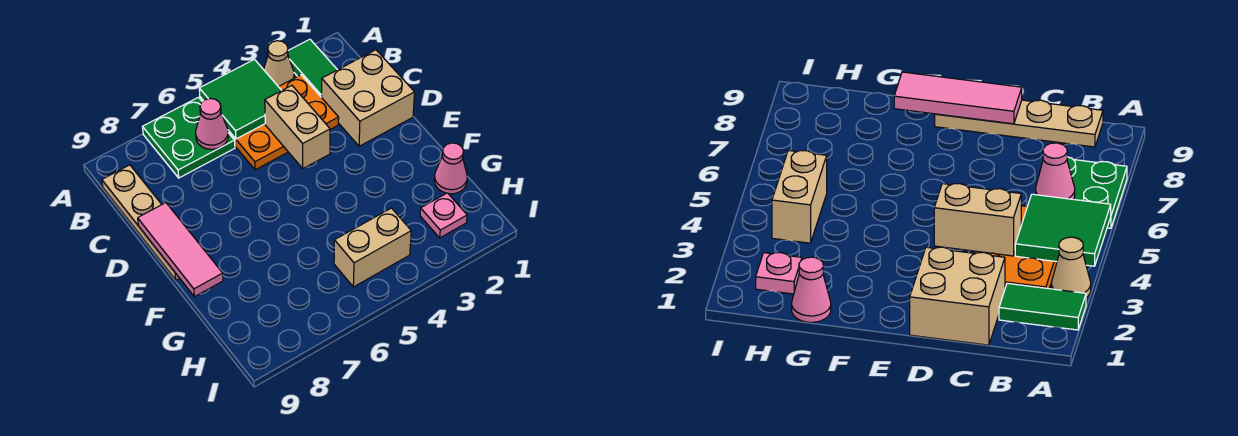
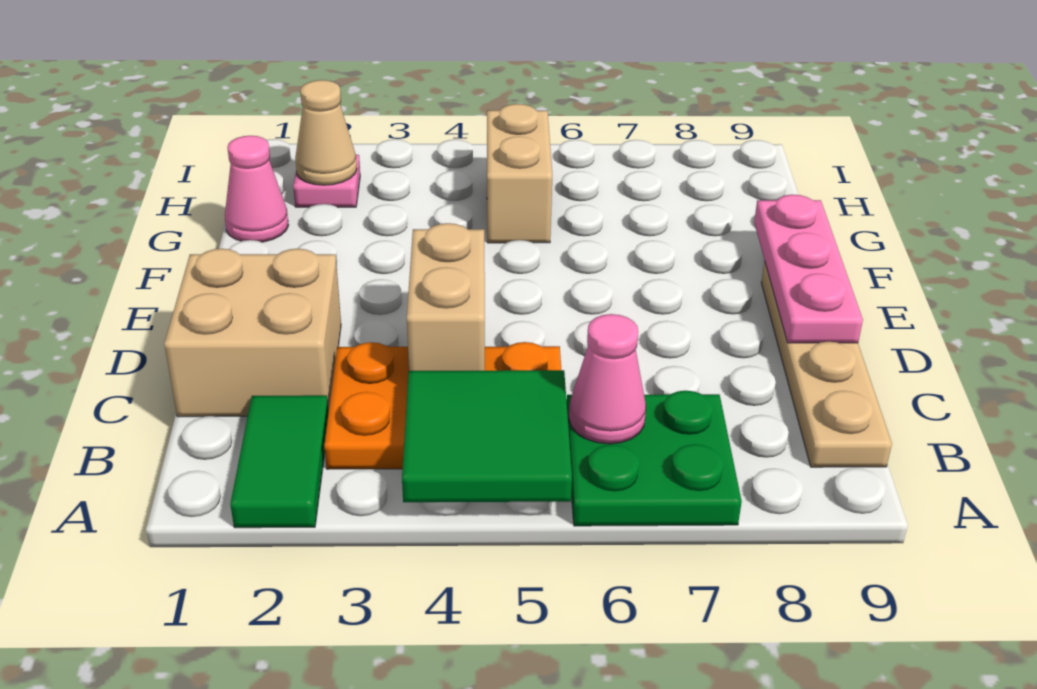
tan cone A3 level 1 -> tan cone H2 level 2
pink tile D9:F9 level 2 -> pink plate D9:F9 level 2
tan brick H4:H5 level 1 -> tan brick G5:H5 level 1

